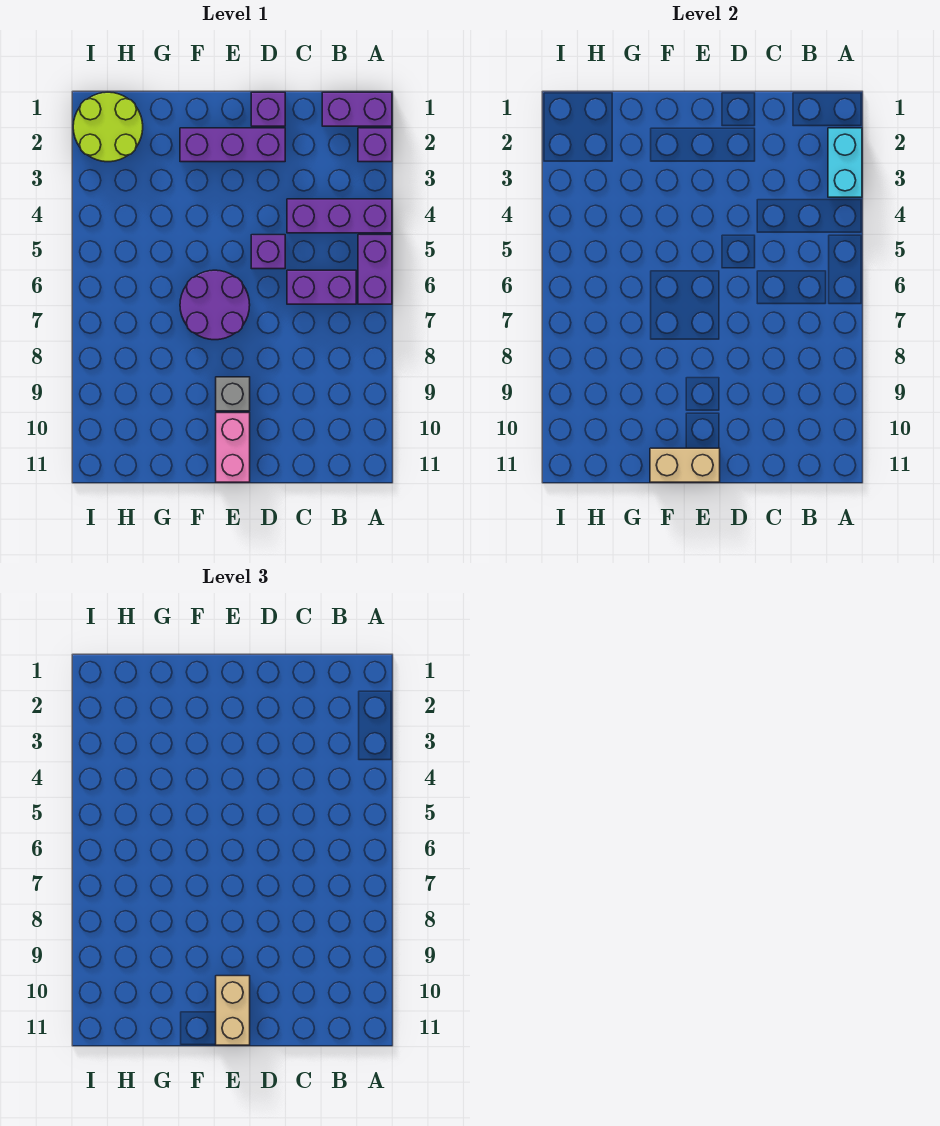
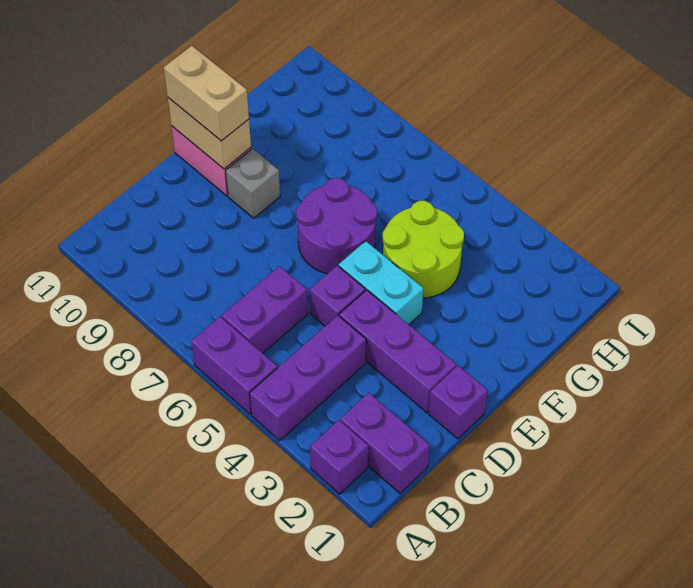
purple brick A1:B1 level 1 -> purple brick B1:B2 level 1
cyan brick A2:A3 level 2 -> cyan brick E4:E5 level 1
purple brick D2:F2 level 1 -> purple brick D2:D4 level 1
tan brick E11:F11 level 2 -> tan brick E10:E11 level 2
lime round brick H1:I2 level 1 -> lime round brick F4:G5 level 1

